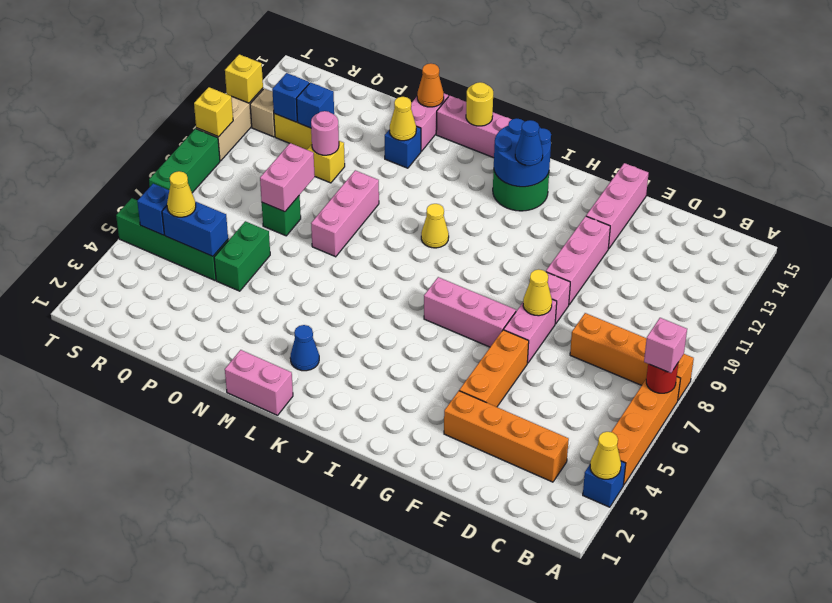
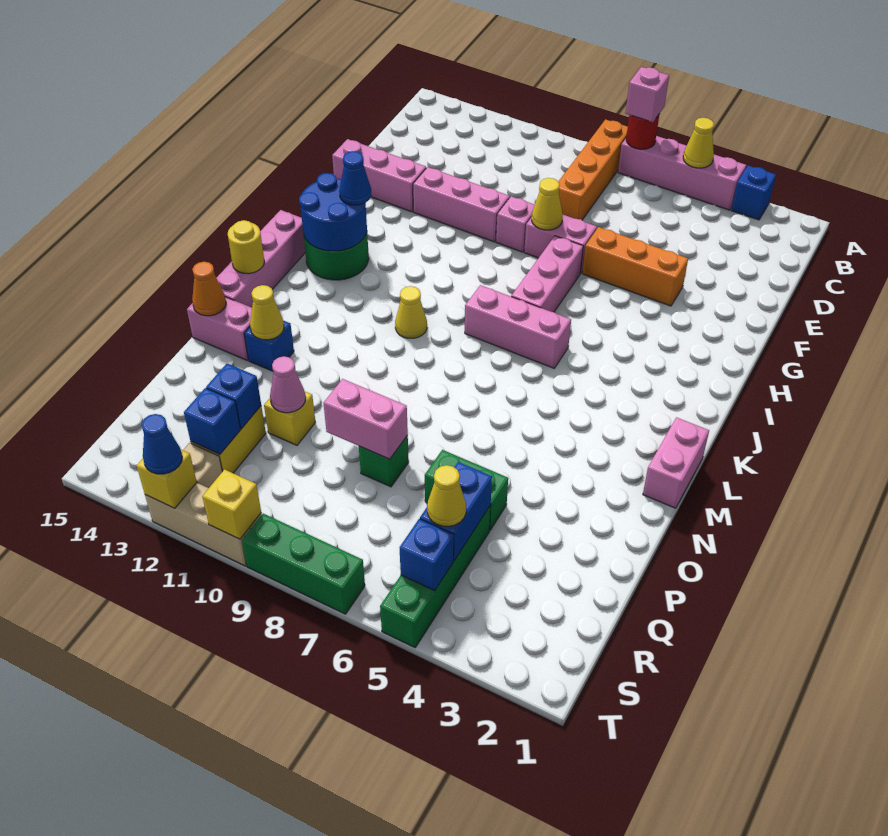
yellow cone A3 level 2 -> yellow cone A5 level 2
orange brick A4:A7 level 1 -> pink brick A4:A7 level 1
orange brick C3:F3 level 1 -> none
blue cone L3 level 1 -> blue cone T12 level 3
pink brick N8:N10 level 1 -> pink brick J6:J8 level 1
pink round brick P11 level 2 -> pink cone P11 level 2

